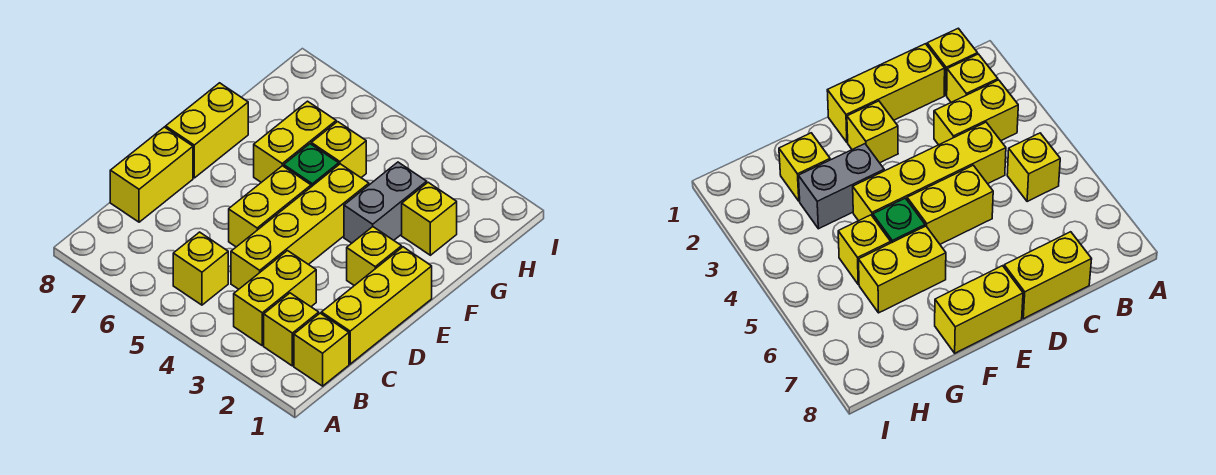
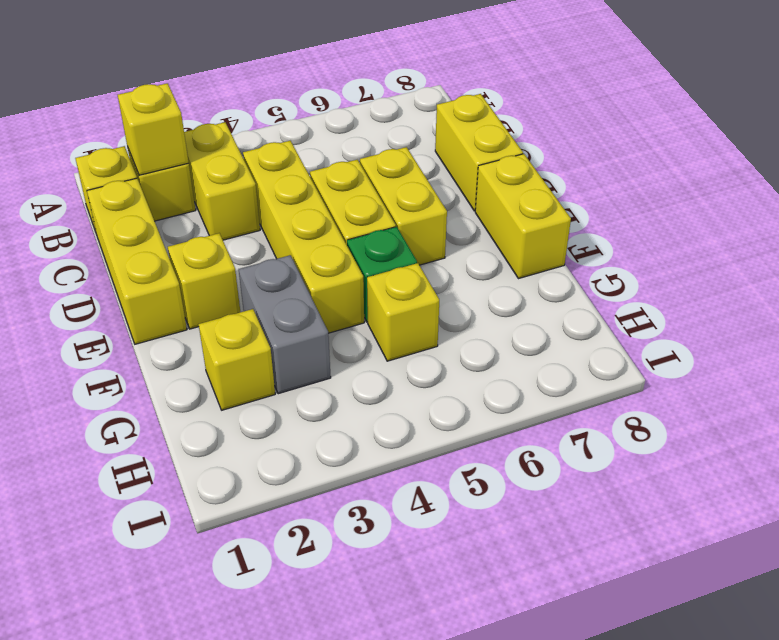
yellow brick B5 level 1 -> yellow brick B2 level 2
yellow brick F6:G6 level 1 -> yellow brick D6:E6 level 1

